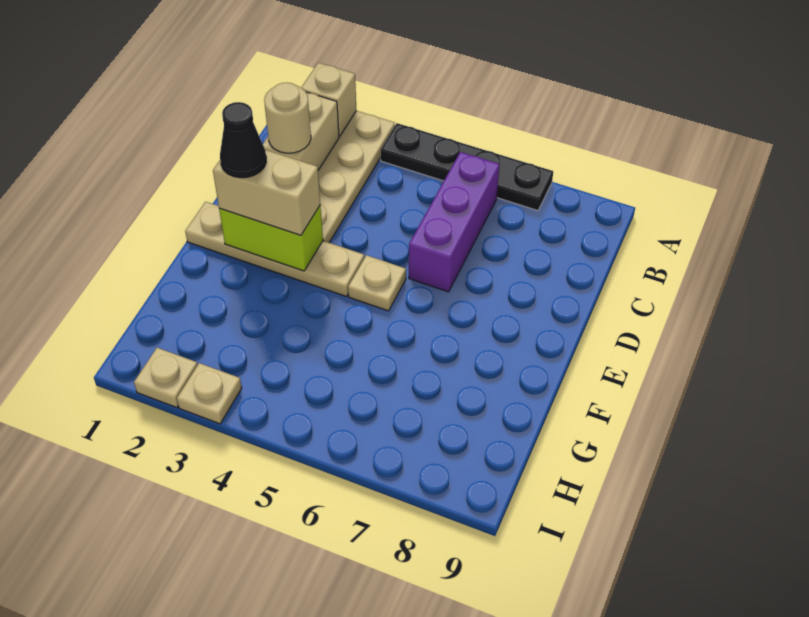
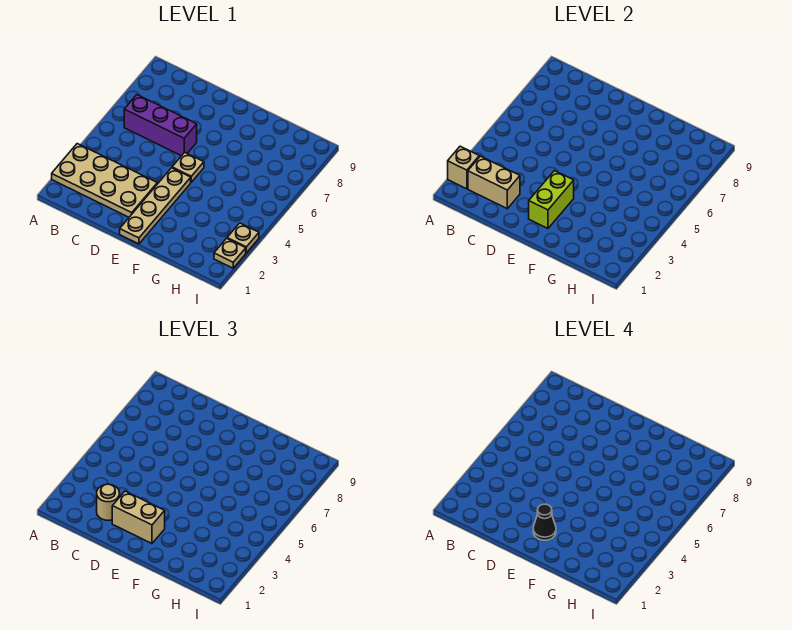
black plate A4:A7 level 1 -> none
tan brick E2:E3 level 3 -> tan brick D2:E2 level 3

